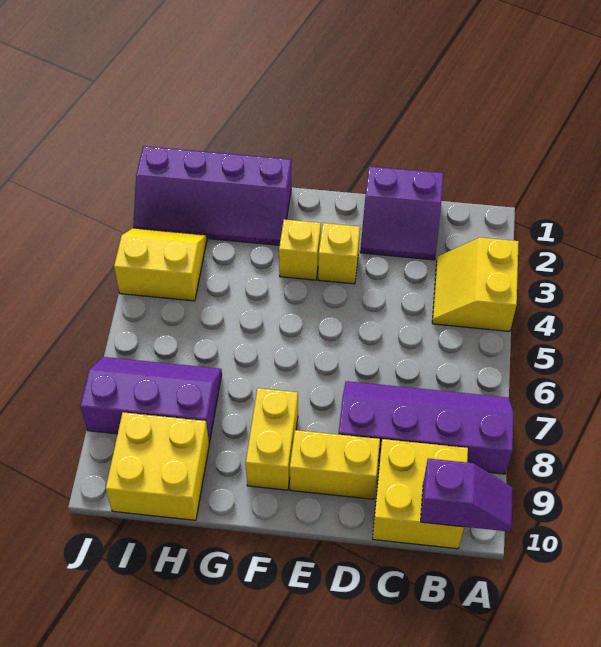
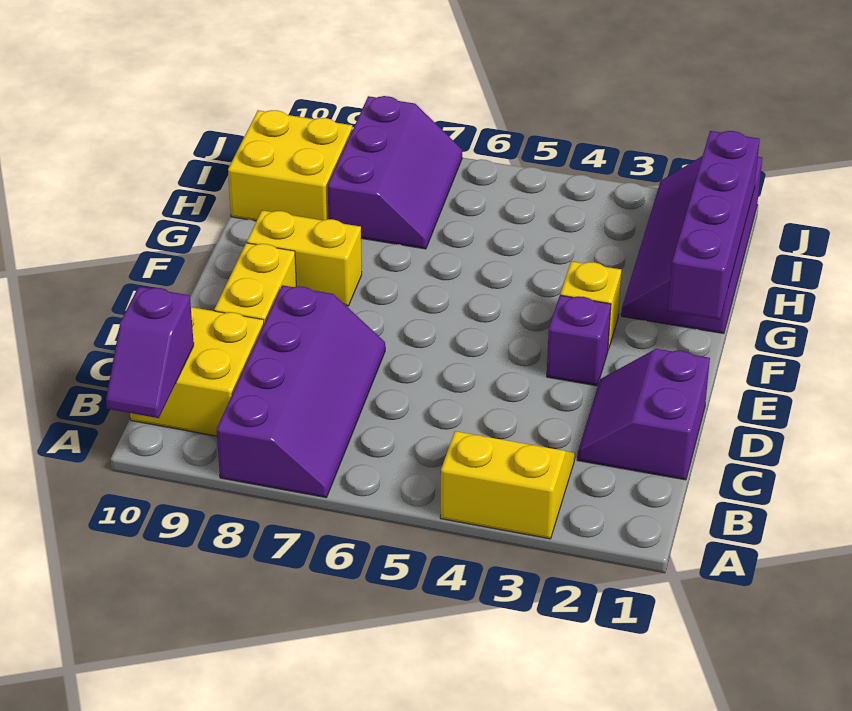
yellow brick E3 level 1 -> purple brick E3 level 1
none -> purple brick F1:I1 level 2
yellow slope I3:J4 level 1 top 4 -> none

